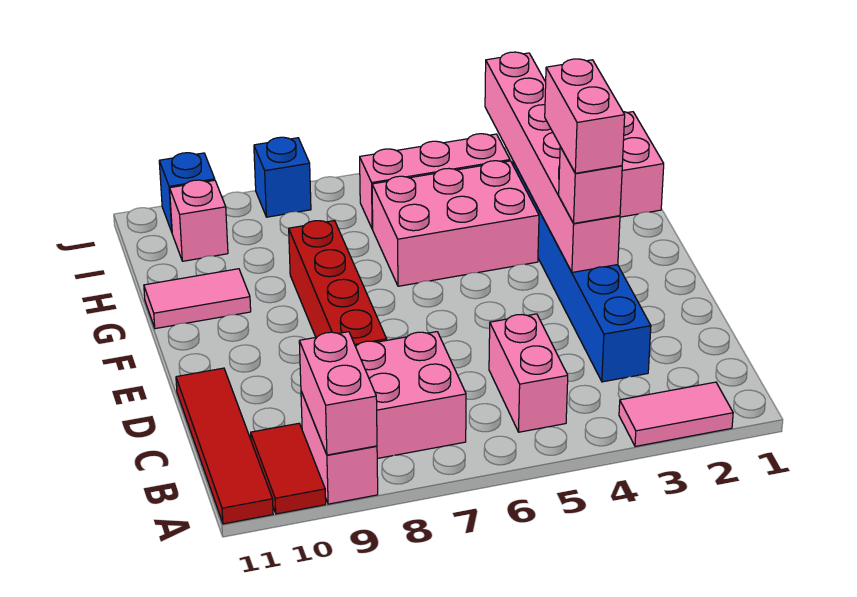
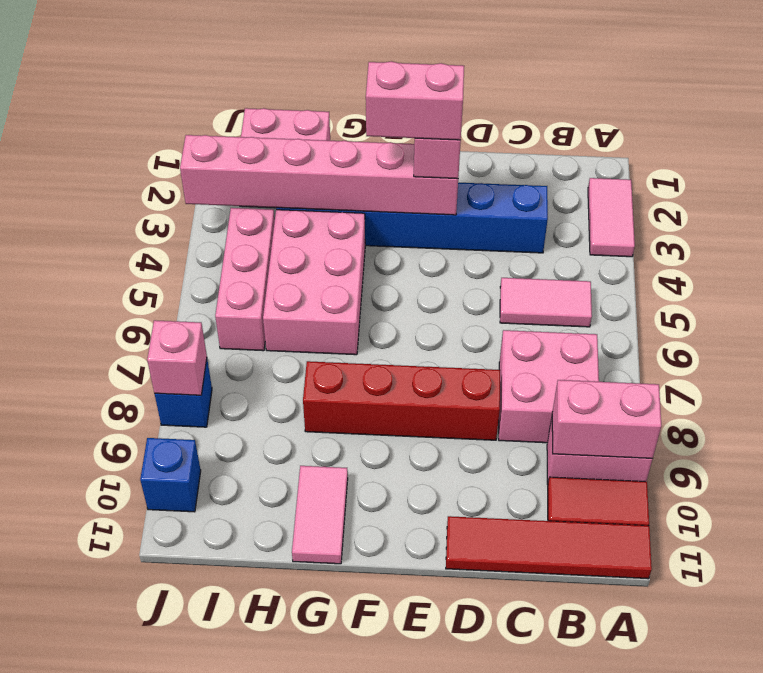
pink brick B5:C5 level 1 -> pink tile B5:C5 level 1
pink brick I10 level 1 -> pink brick J8 level 2

